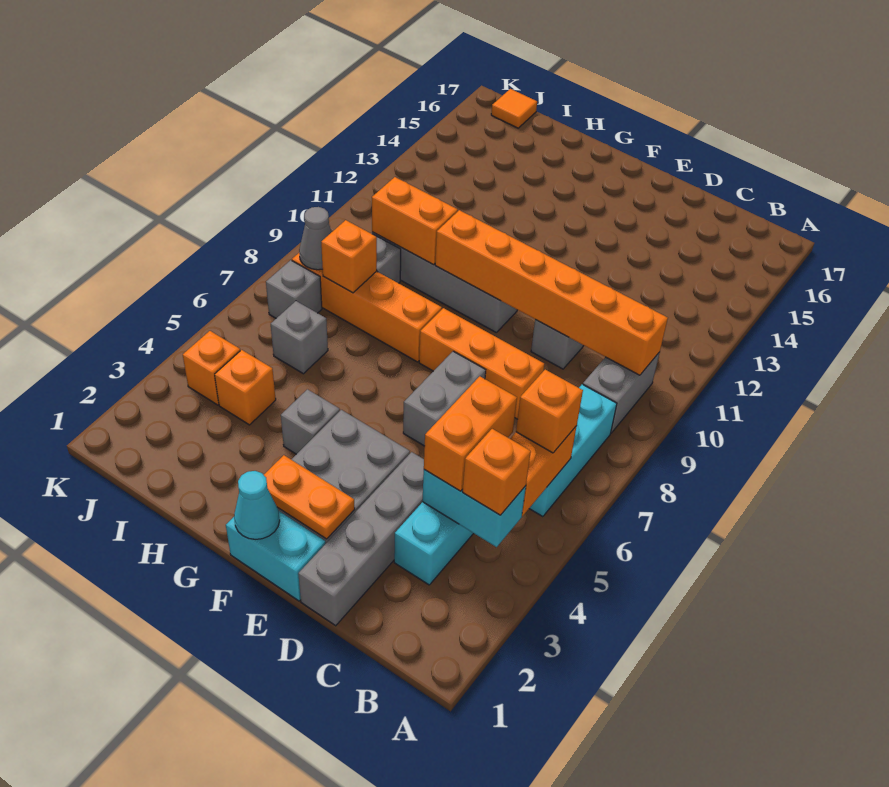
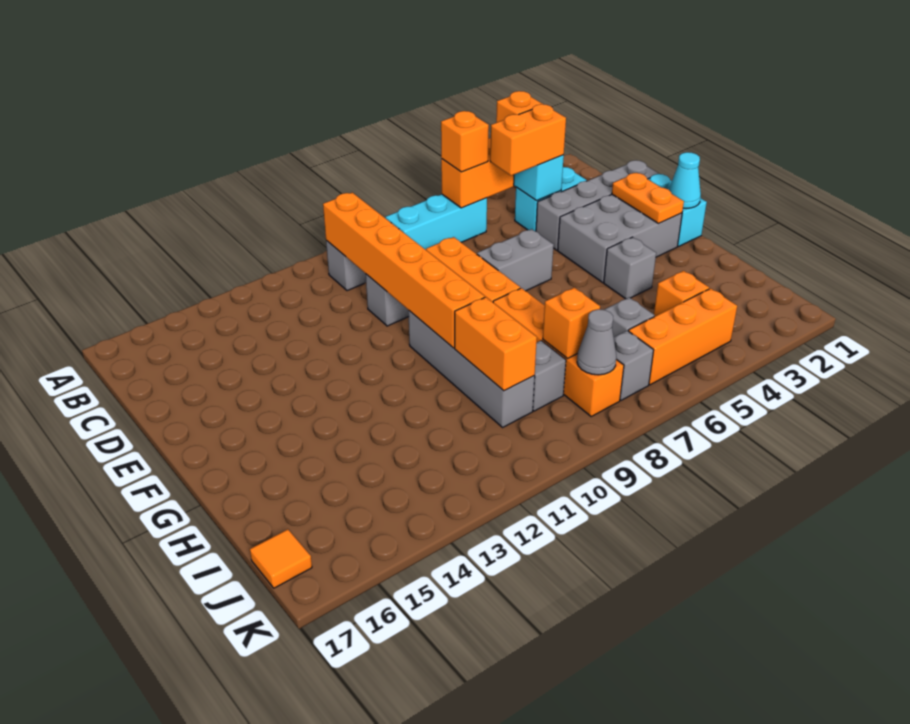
orange brick J4 level 1 -> orange brick J4:J6 level 1

